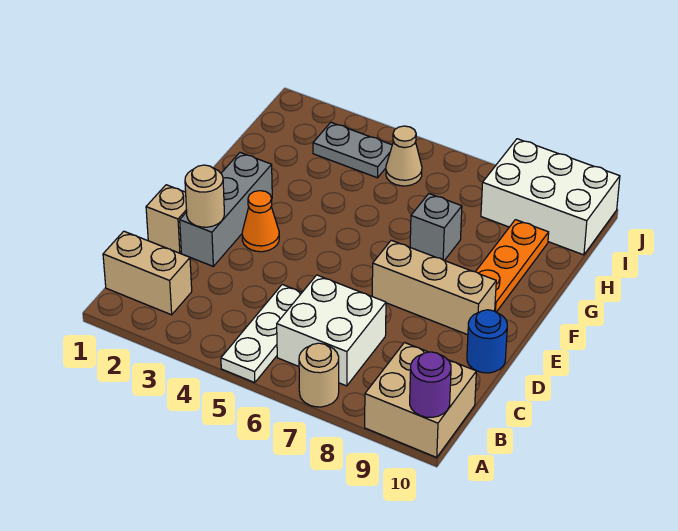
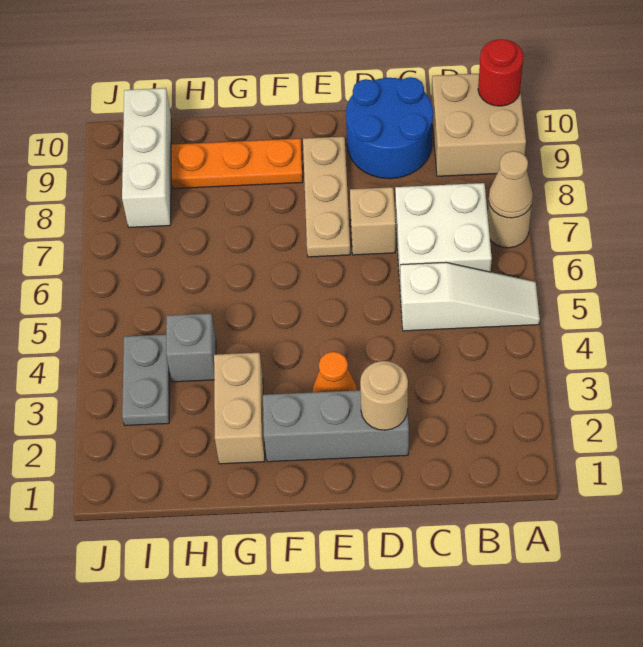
white plate A5:C5 level 1 -> white slope A5:C5 level 1 top C
purple round brick A10 level 2 -> red round brick A10 level 2
tan brick B1:B2 level 1 -> tan brick G2:G3 level 1
tan brick D1 level 1 -> tan brick D7 level 1
blue round brick D10 level 1 -> blue round brick C9:D10 level 1
tan brick E7:E9 level 1 -> tan plate E7:E9 level 1
grey brick G7 level 1 -> grey brick H4 level 1
tan cone I5 level 1 -> tan cone A7 level 2
white brick I8:J10 level 1 -> white brick I8:I10 level 1

